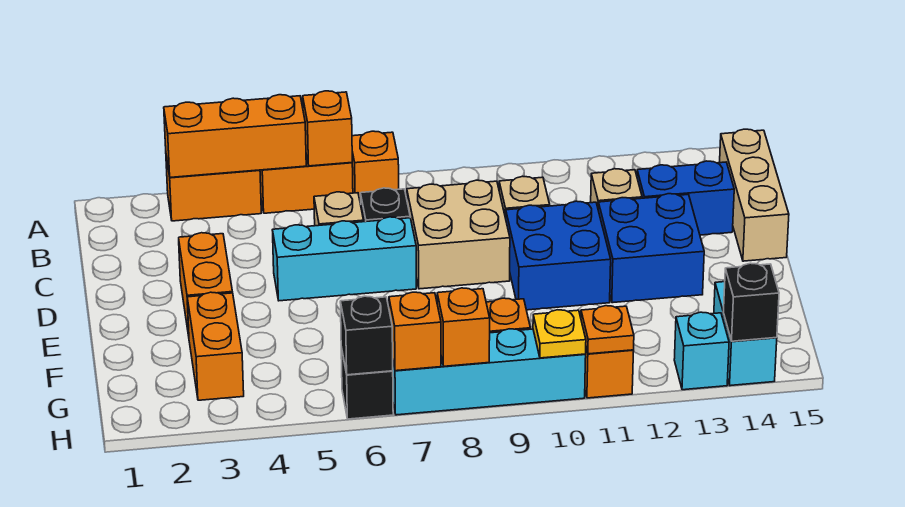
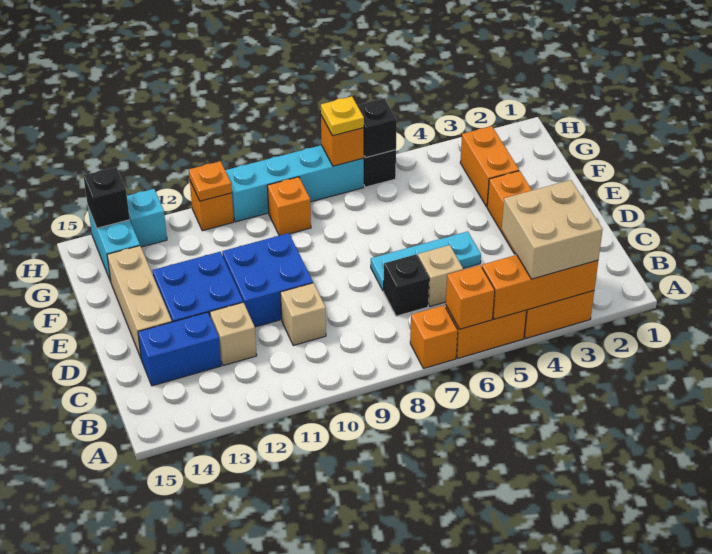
tan brick B15:D15 level 1 -> tan brick D14:F14 level 1
tan brick C8:D9 level 1 -> tan brick A3:B4 level 3
cyan brick D5:D7 level 1 -> cyan plate D5:D7 level 1
orange brick H8 level 2 -> none
yellow plate H10 level 2 -> yellow plate H7 level 3

